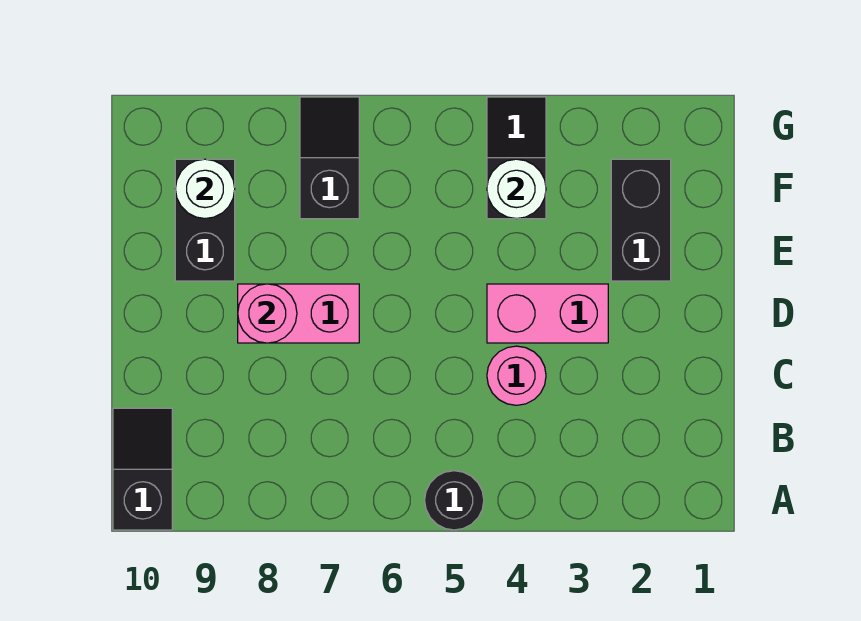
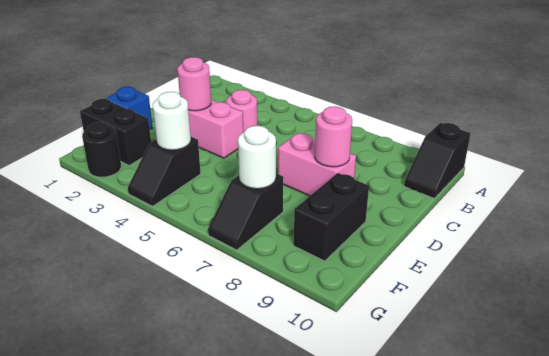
black round brick A5 level 1 -> black round brick G2 level 1
none -> pink round brick D3 level 2
none -> blue brick E1 level 1
black brick E2:F2 level 1 -> black brick F1:F2 level 1
white round brick F9 level 2 -> white round brick F7 level 2

